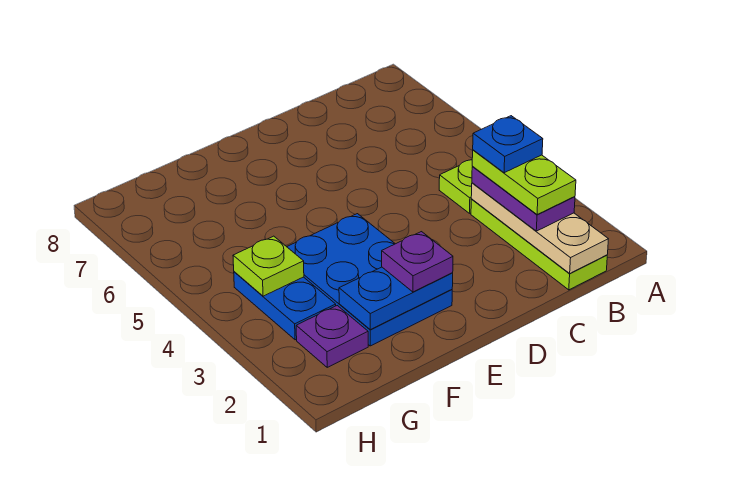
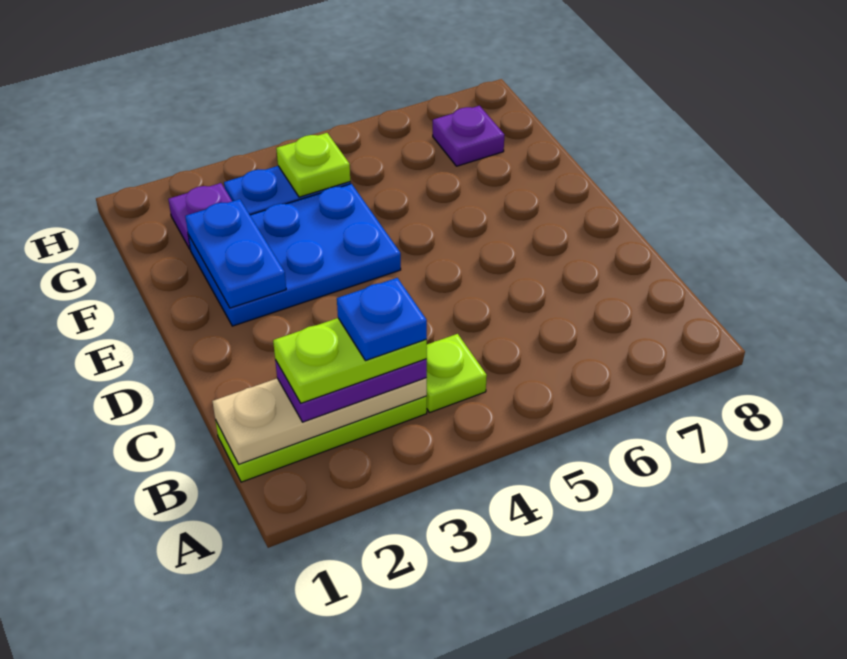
purple plate E2 level 3 -> purple plate G7 level 1

